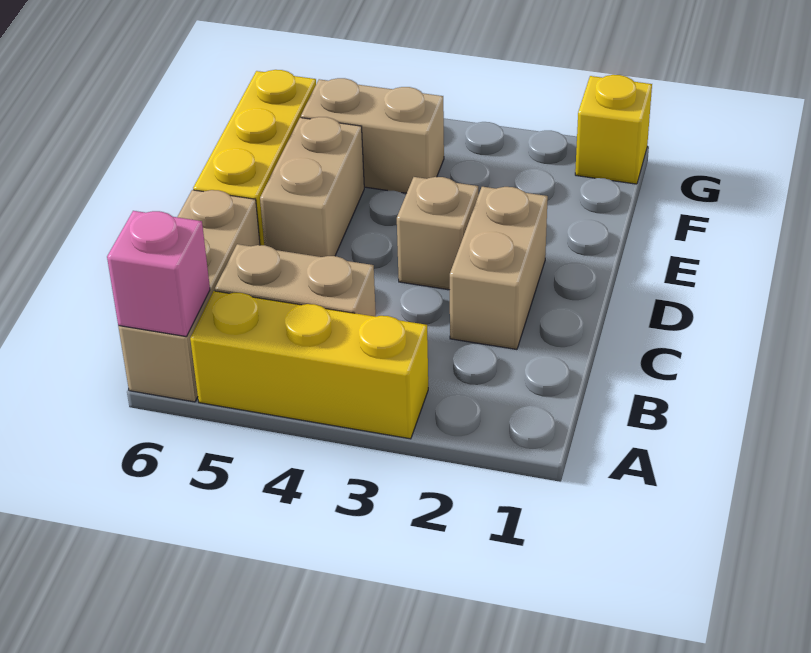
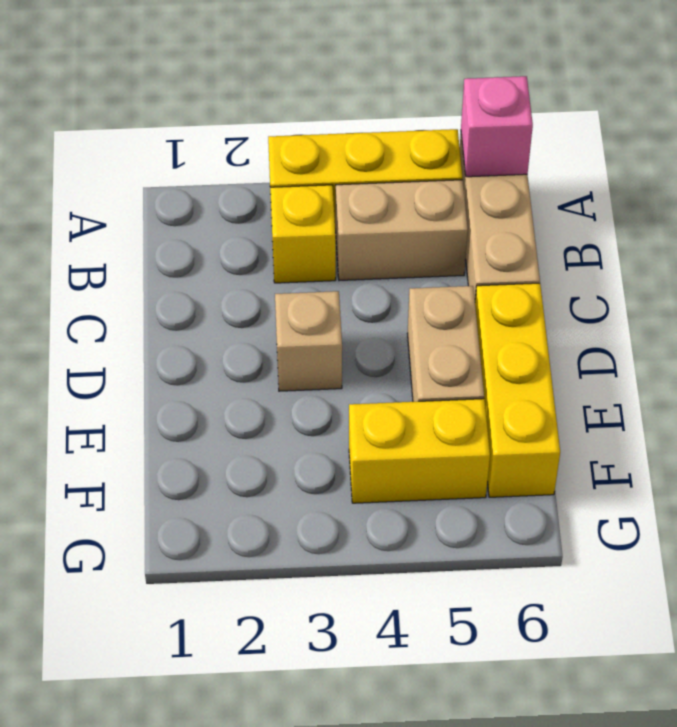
tan brick C2:D2 level 1 -> none
tan brick F4:F5 level 1 -> yellow brick F4:F5 level 1
yellow brick G1 level 1 -> yellow brick B3 level 1

